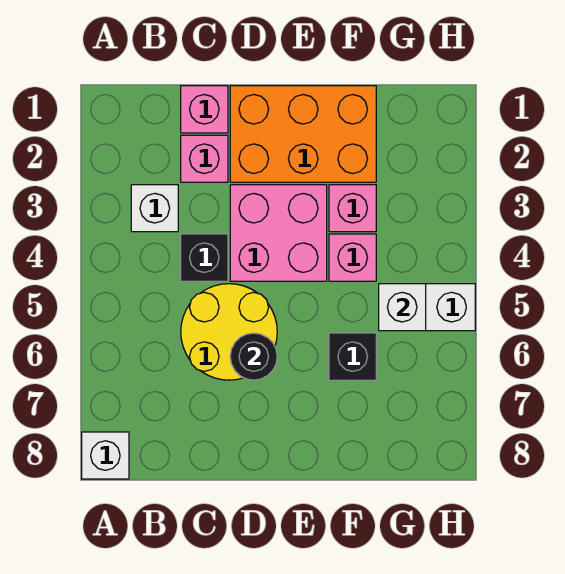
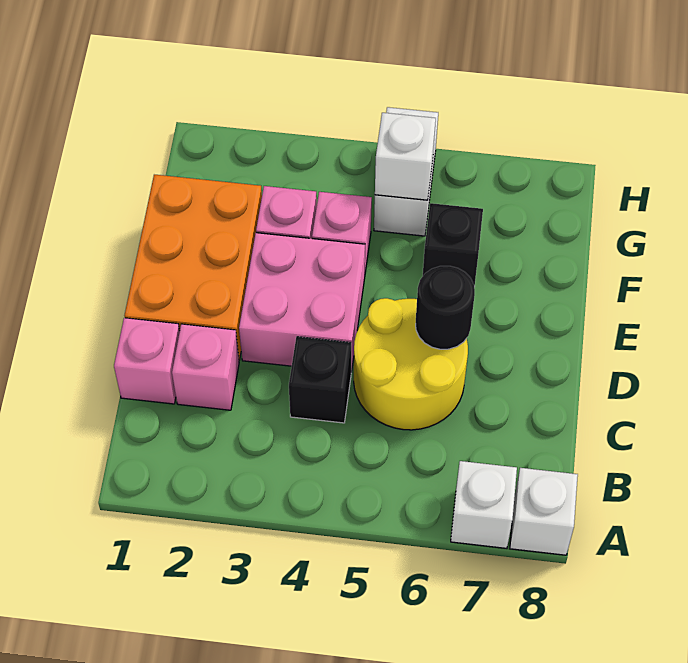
white brick B3 level 1 -> white brick A7 level 1

